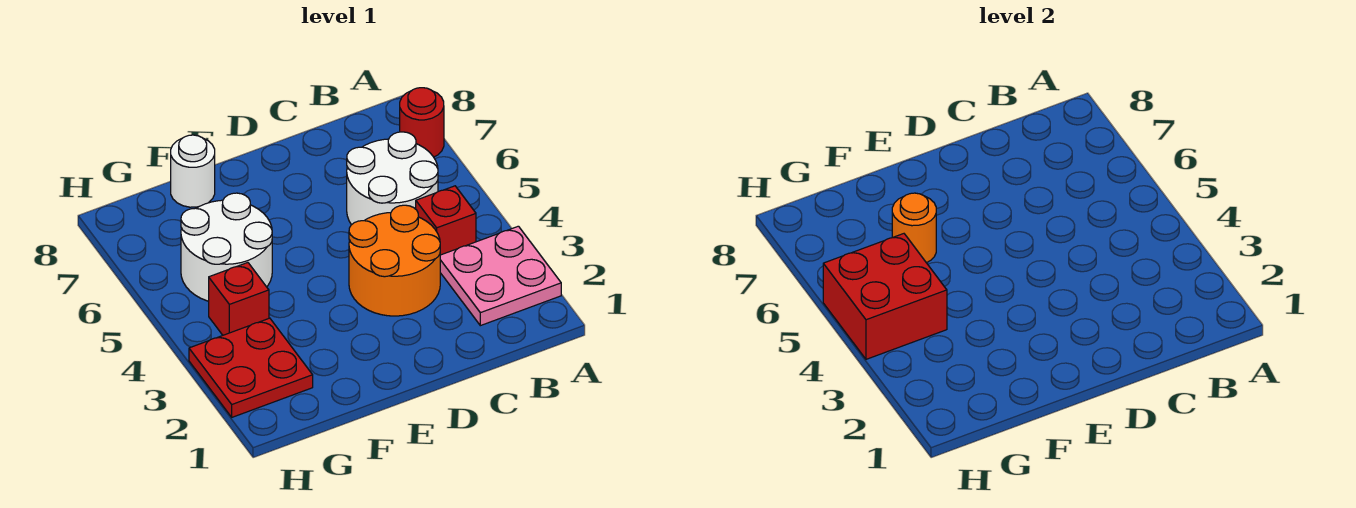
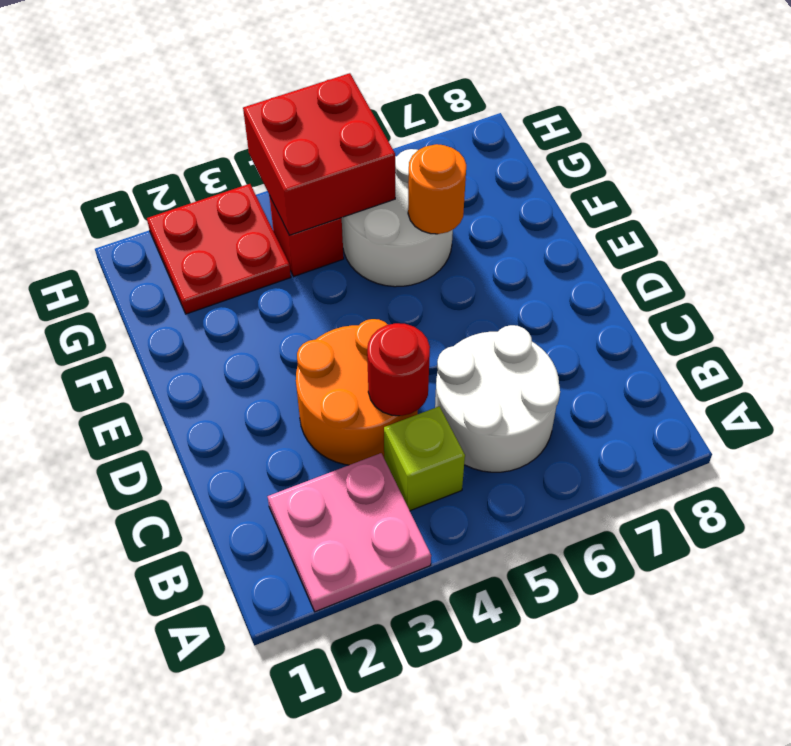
red round brick A7 level 1 -> red round brick C4 level 2
red brick B4 level 1 -> lime brick B4 level 1
white round brick F8 level 1 -> none

